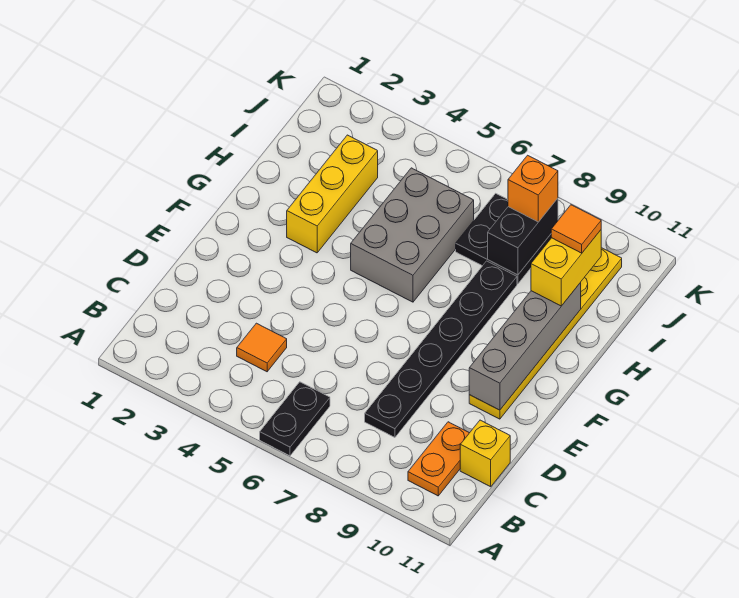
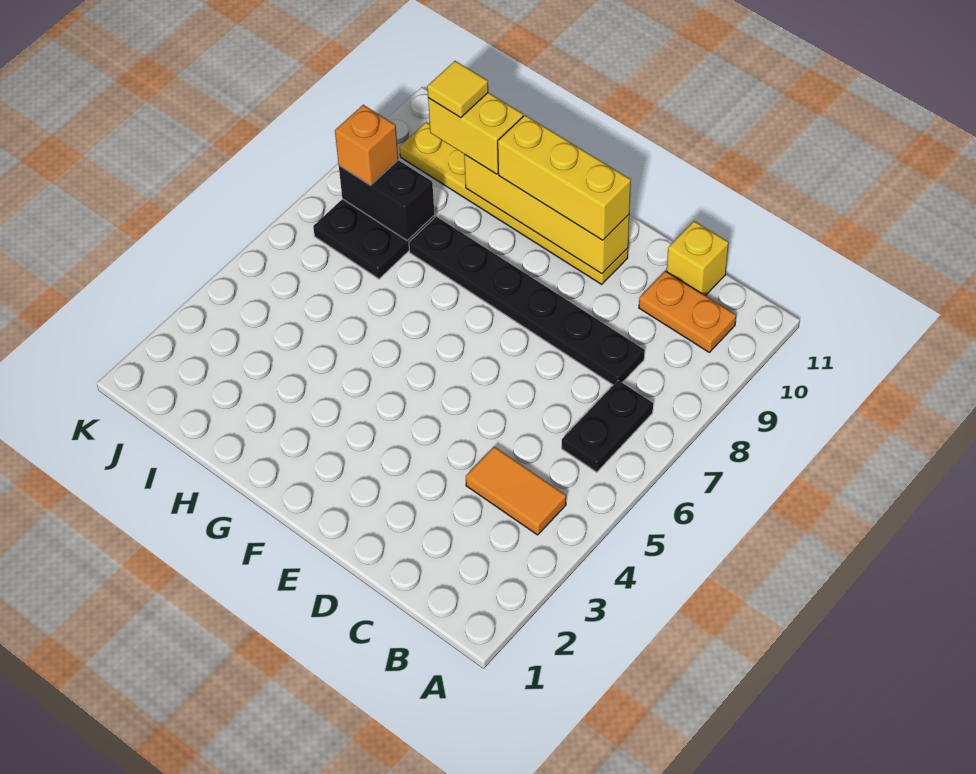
black plate A6:B6 level 1 -> black plate B6:B7 level 1
orange tile C4 level 1 -> orange tile B4:C4 level 1
grey brick E10:H10 level 2 -> yellow brick E10:H10 level 2
yellow brick G3:I3 level 1 -> yellow brick E10:G10 level 3
grey brick G5:I6 level 1 -> none
orange tile I10 level 4 -> yellow tile I10 level 4

